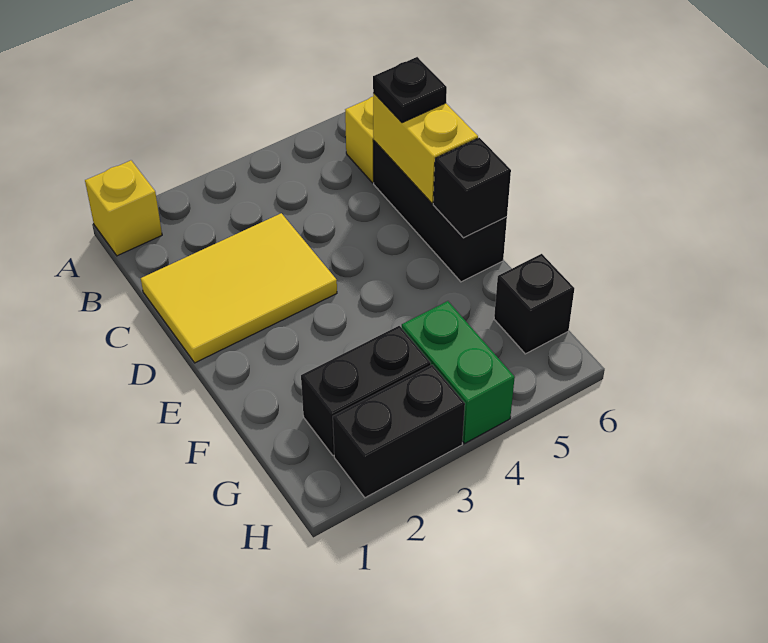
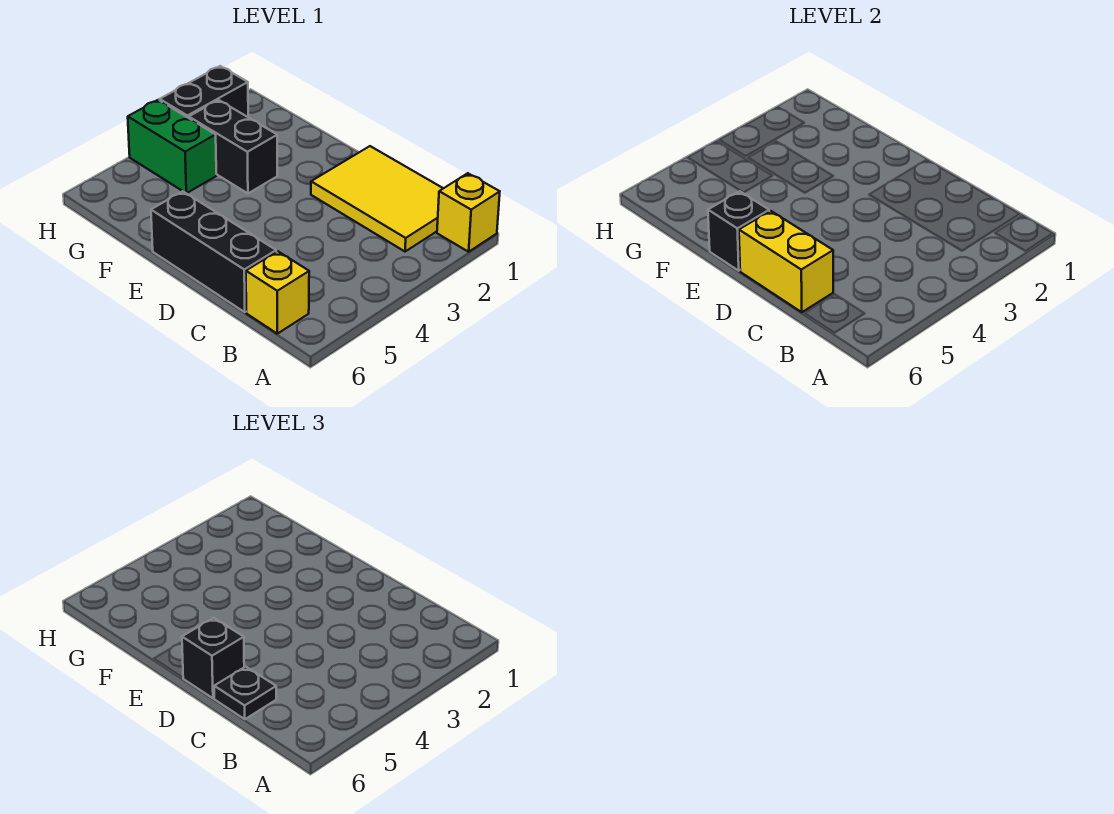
yellow tile C1:D3 level 1 -> yellow tile B1:D2 level 1
black brick G2:G3 level 1 -> black brick F3:G3 level 1
black brick G6 level 1 -> black brick D6 level 3

